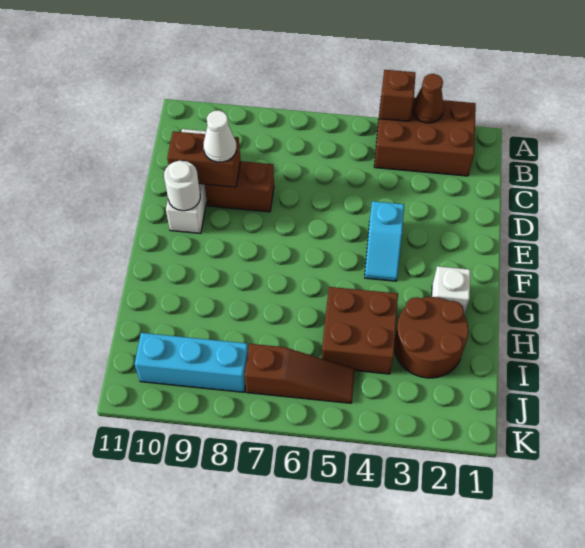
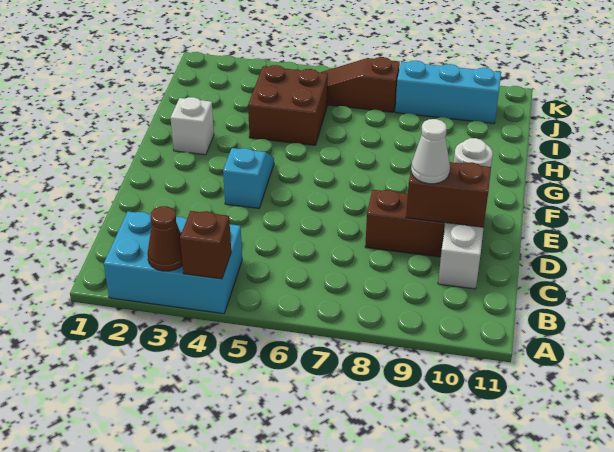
brown brick A2:B4 level 1 -> cyan brick A2:B4 level 1
brown round brick H2:I3 level 1 -> none

